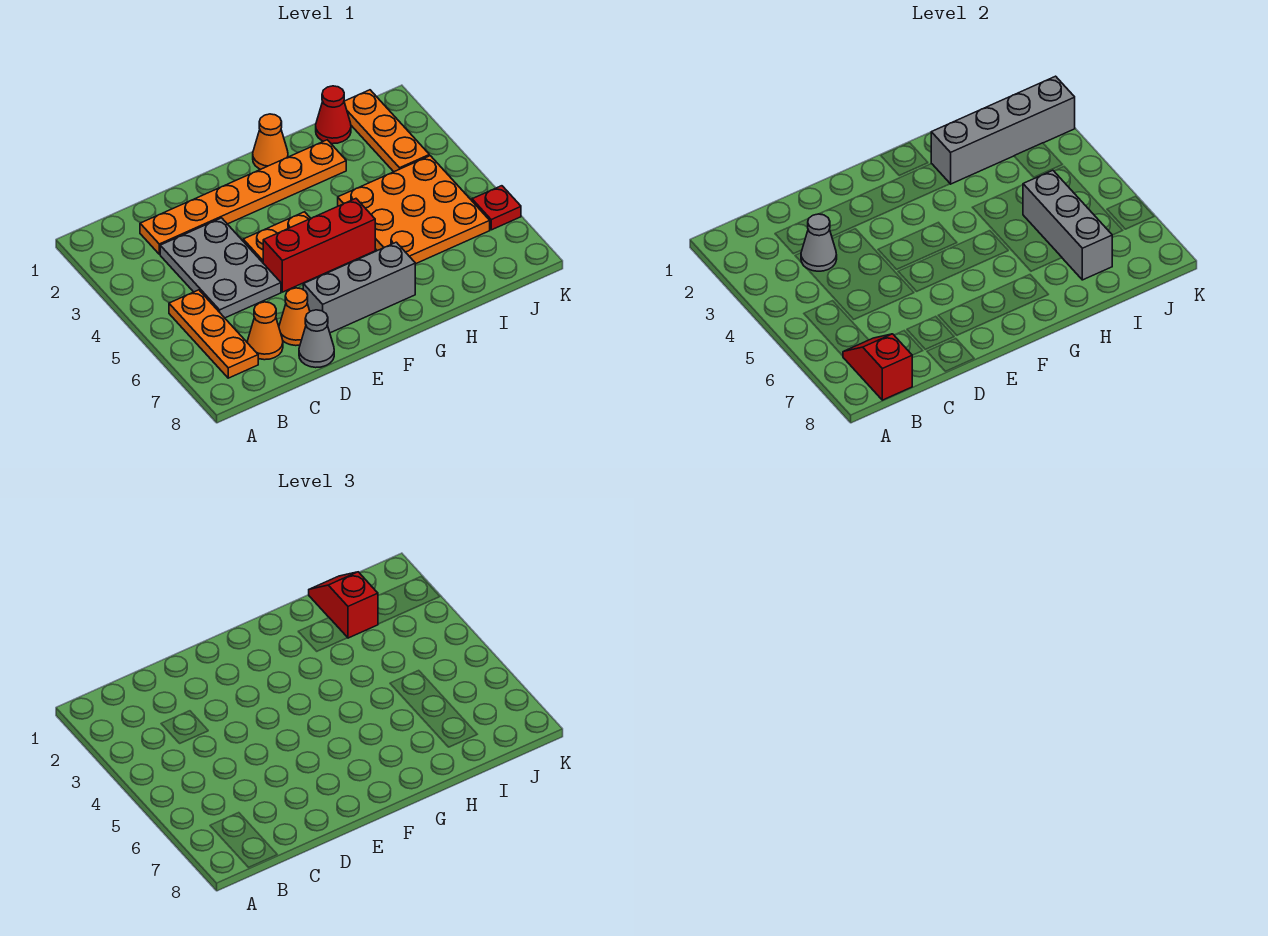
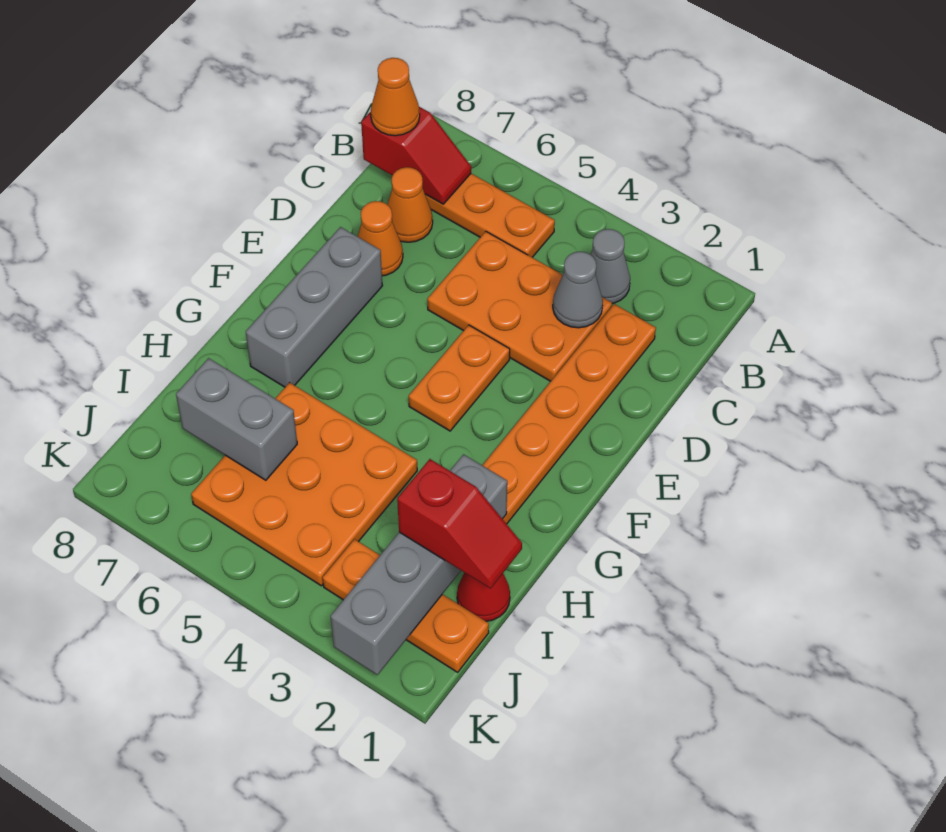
grey plate C3:D5 level 1 -> orange plate C3:D5 level 1
grey cone D8 level 1 -> grey cone B3 level 1
red brick E5:G5 level 1 -> none
orange cone G1 level 1 -> orange cone B8 level 3
grey brick I5:I7 level 2 -> grey brick I6:I7 level 2
red plate K6 level 1 -> none

